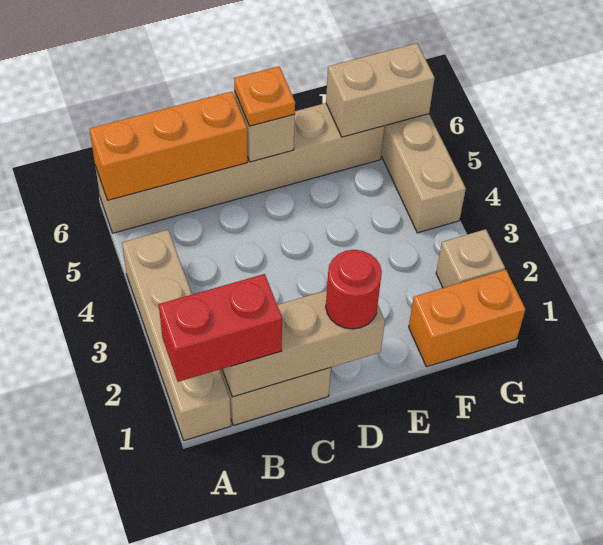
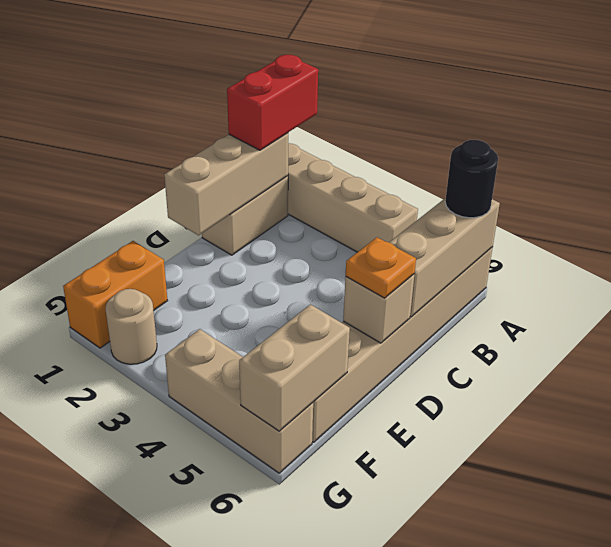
orange brick A6:C6 level 2 -> tan brick A6:C6 level 2
none -> black round brick A6 level 3
red round brick D1 level 3 -> none
tan brick G2 level 1 -> tan round brick G2 level 1

